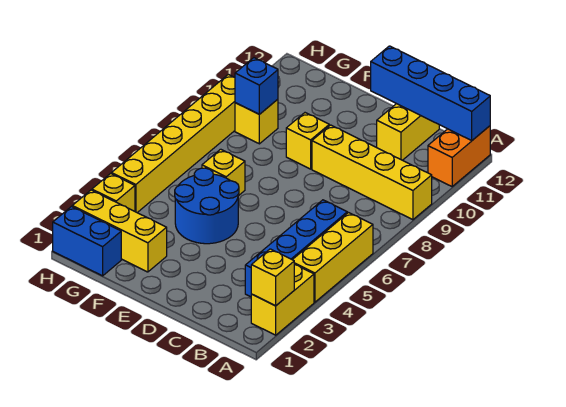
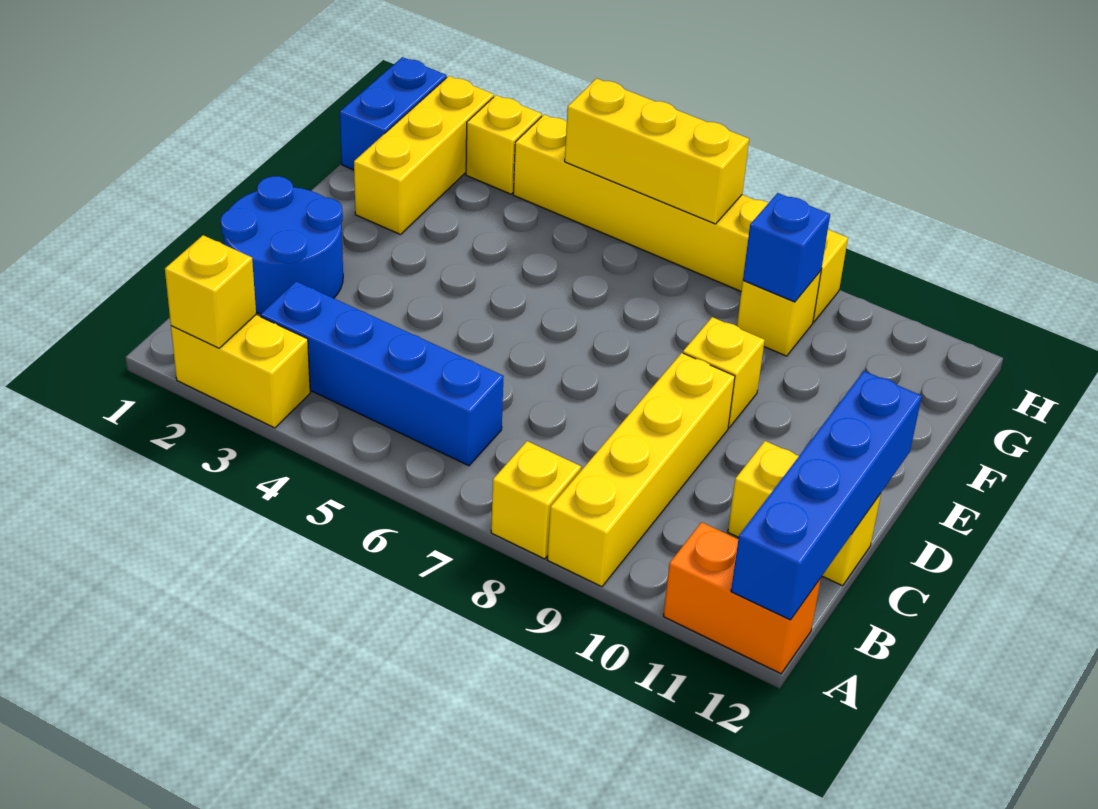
yellow brick A4:A6 level 1 -> yellow brick H5:H7 level 2
blue round brick E4:F5 level 1 -> blue round brick C1:D2 level 1
yellow brick F6 level 1 -> yellow brick A8 level 1

